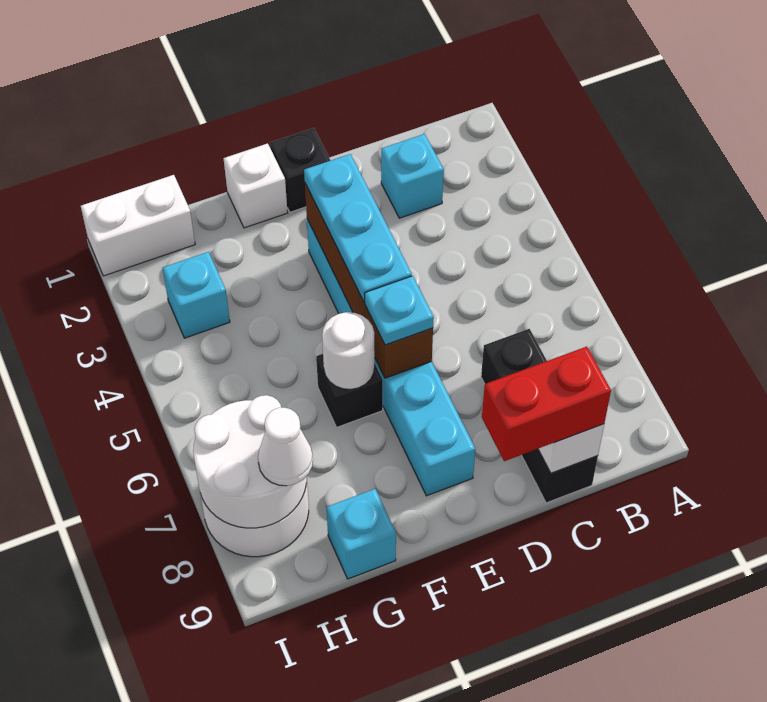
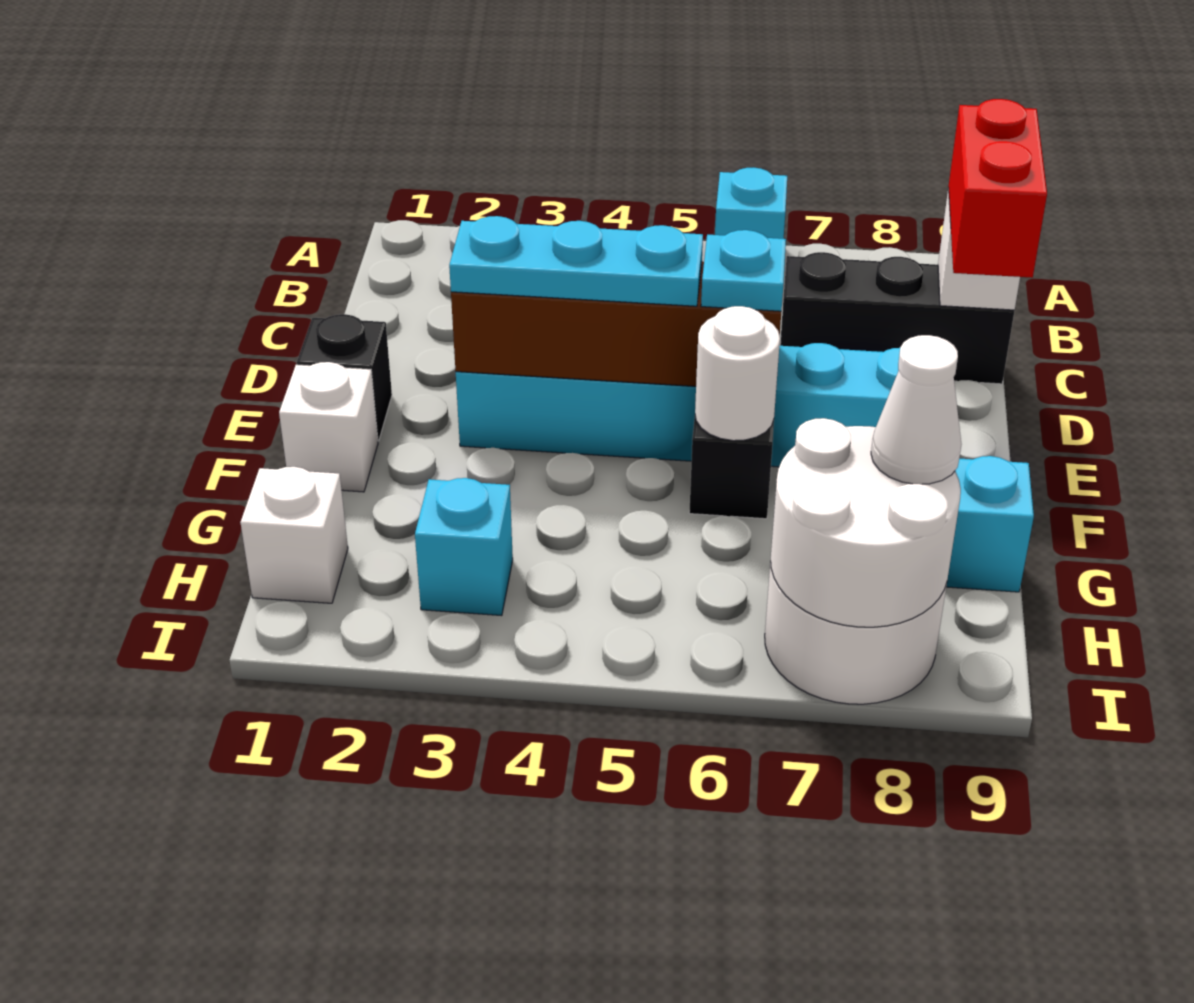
cyan brick C2 level 1 -> cyan brick A6 level 1
white brick H1:I1 level 1 -> white brick H1 level 1

